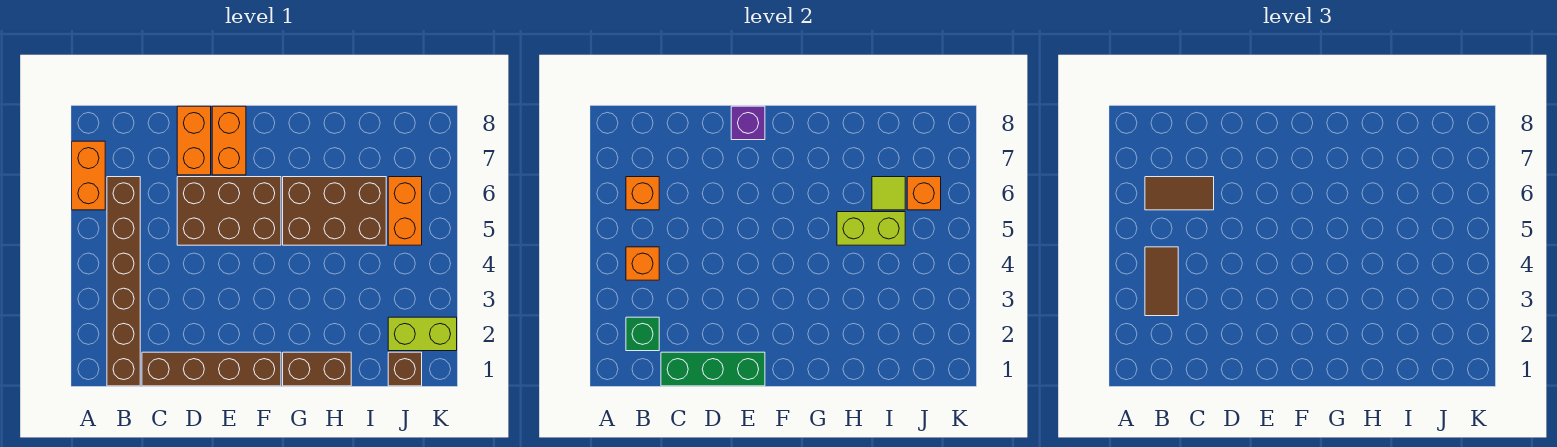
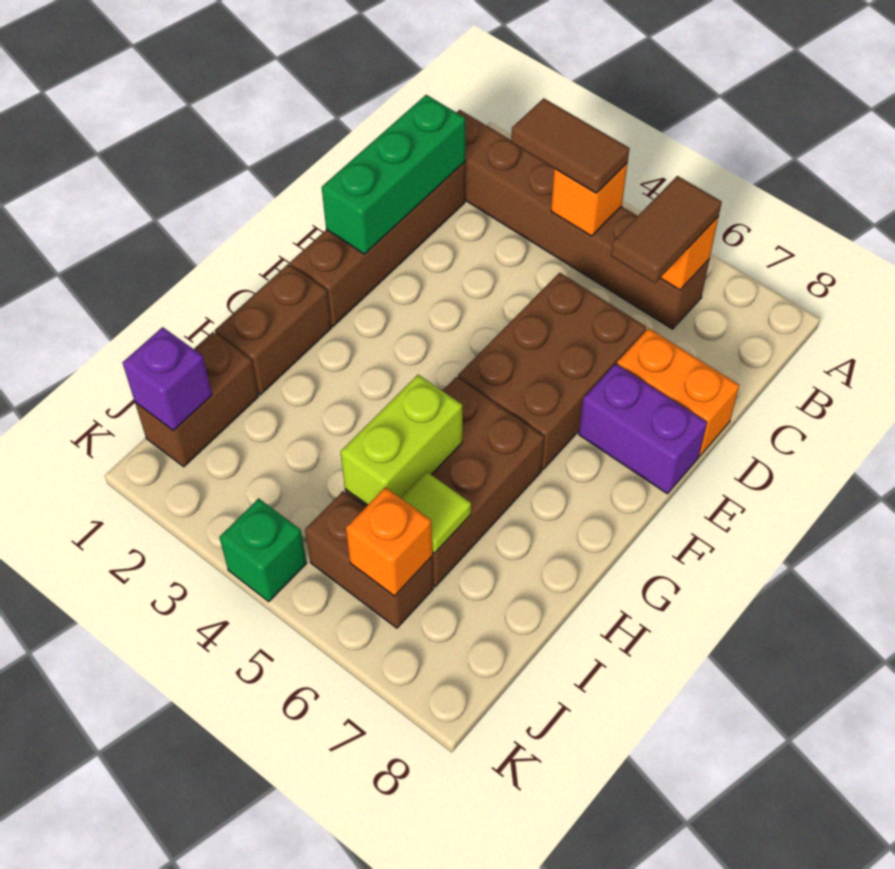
orange brick A6:A7 level 1 -> none
green brick B2 level 2 -> green brick K4 level 1
orange brick E7:E8 level 1 -> purple brick E7:E8 level 1
purple brick E8 level 2 -> purple brick J1 level 2
brown brick J1 level 1 -> brown brick I1:J1 level 1
lime brick J2:K2 level 1 -> none
orange brick J5:J6 level 1 -> brown brick J5:J6 level 1

